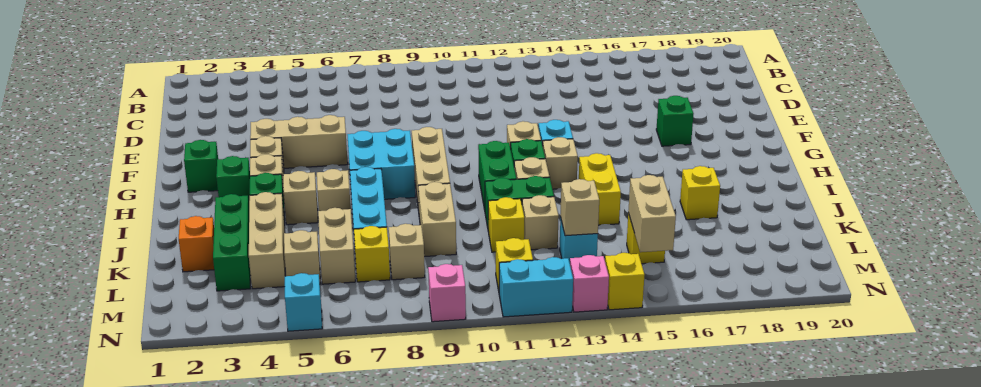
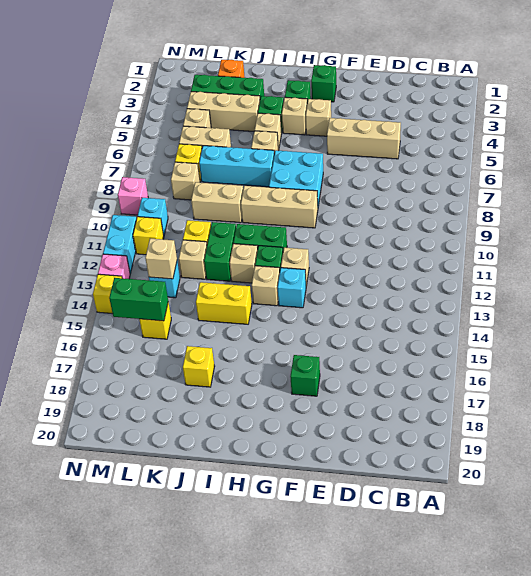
tan brick F4:F6 level 1 -> tan brick D5:F5 level 1
tan brick L15:M15 level 2 -> green brick L15:M15 level 2
cyan brick N5 level 1 -> cyan brick M10 level 1

